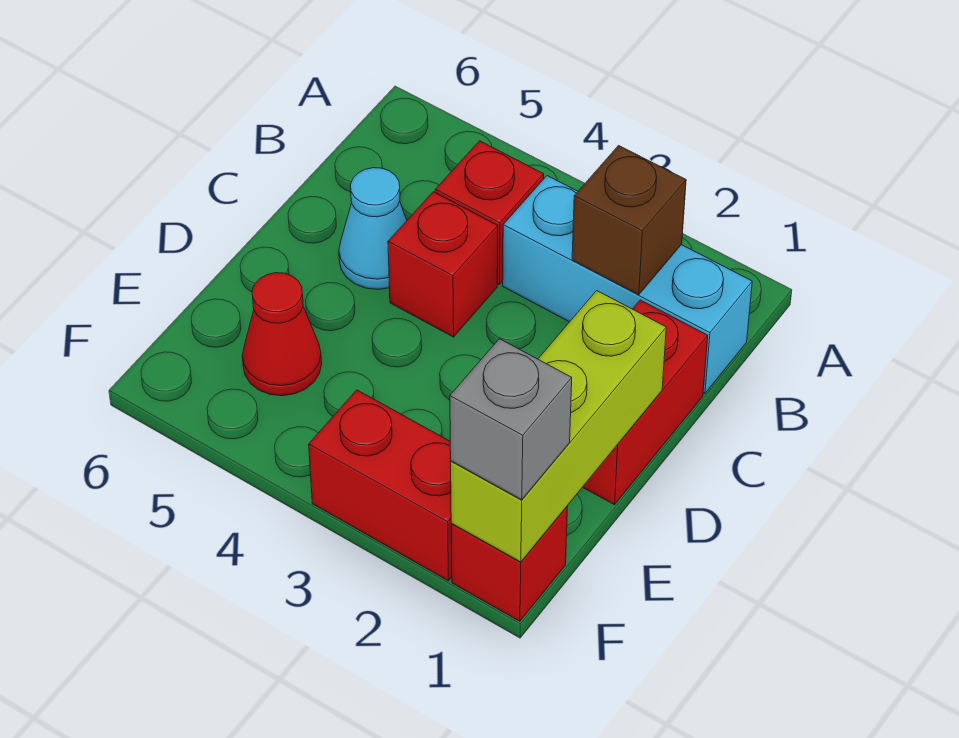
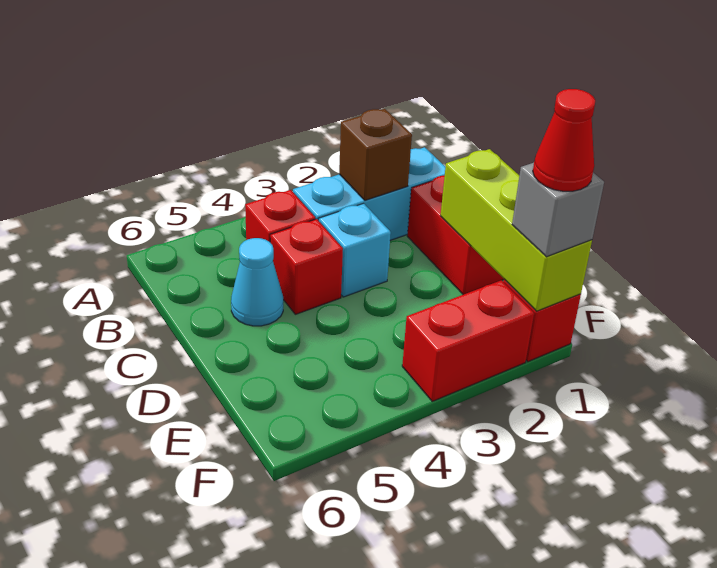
none -> cyan brick C3 level 1
red cone E5 level 1 -> red cone F1 level 4

